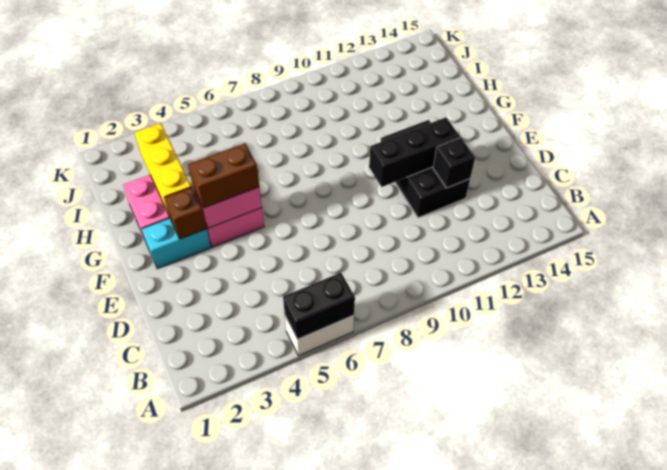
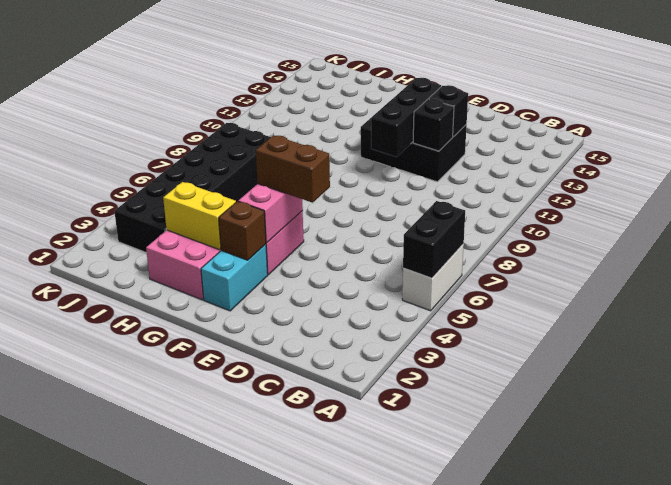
none -> black brick D11 level 2
brown brick F4:F5 level 3 -> brown brick E5:F5 level 3
yellow brick G3:I3 level 2 -> yellow brick G3:H3 level 2
none -> black brick I3:J8 level 1

